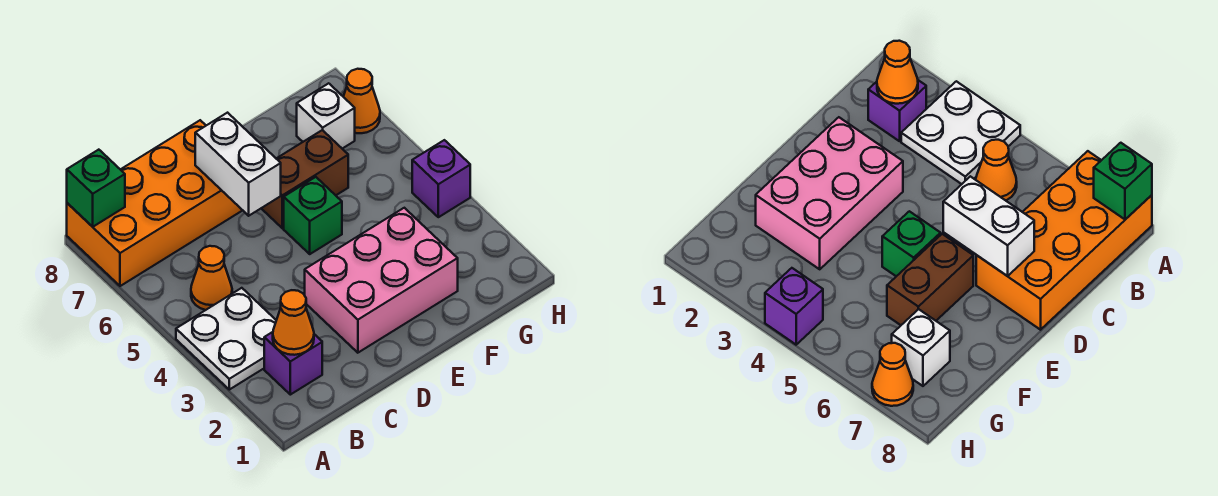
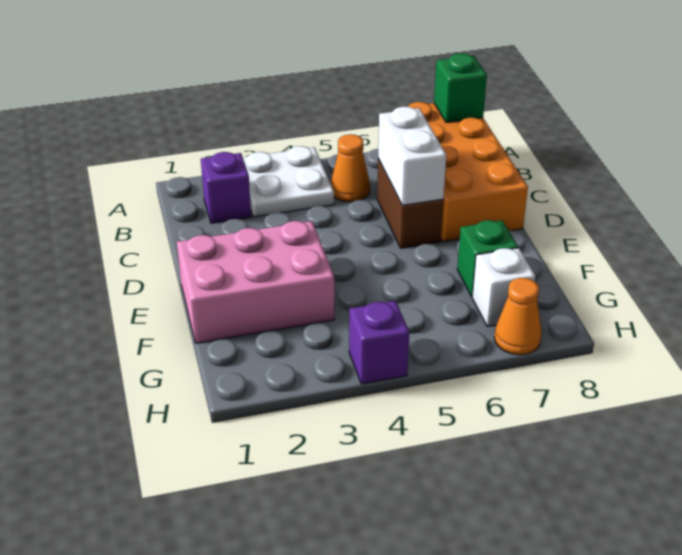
orange cone B2 level 2 -> none
pink brick D2:F3 level 1 -> pink brick E1:F3 level 1
white brick D6:D7 level 2 -> white brick C6:D6 level 2
green brick E5 level 1 -> green brick F7 level 1
brown brick E6:F6 level 1 -> brown brick C6:D6 level 1

